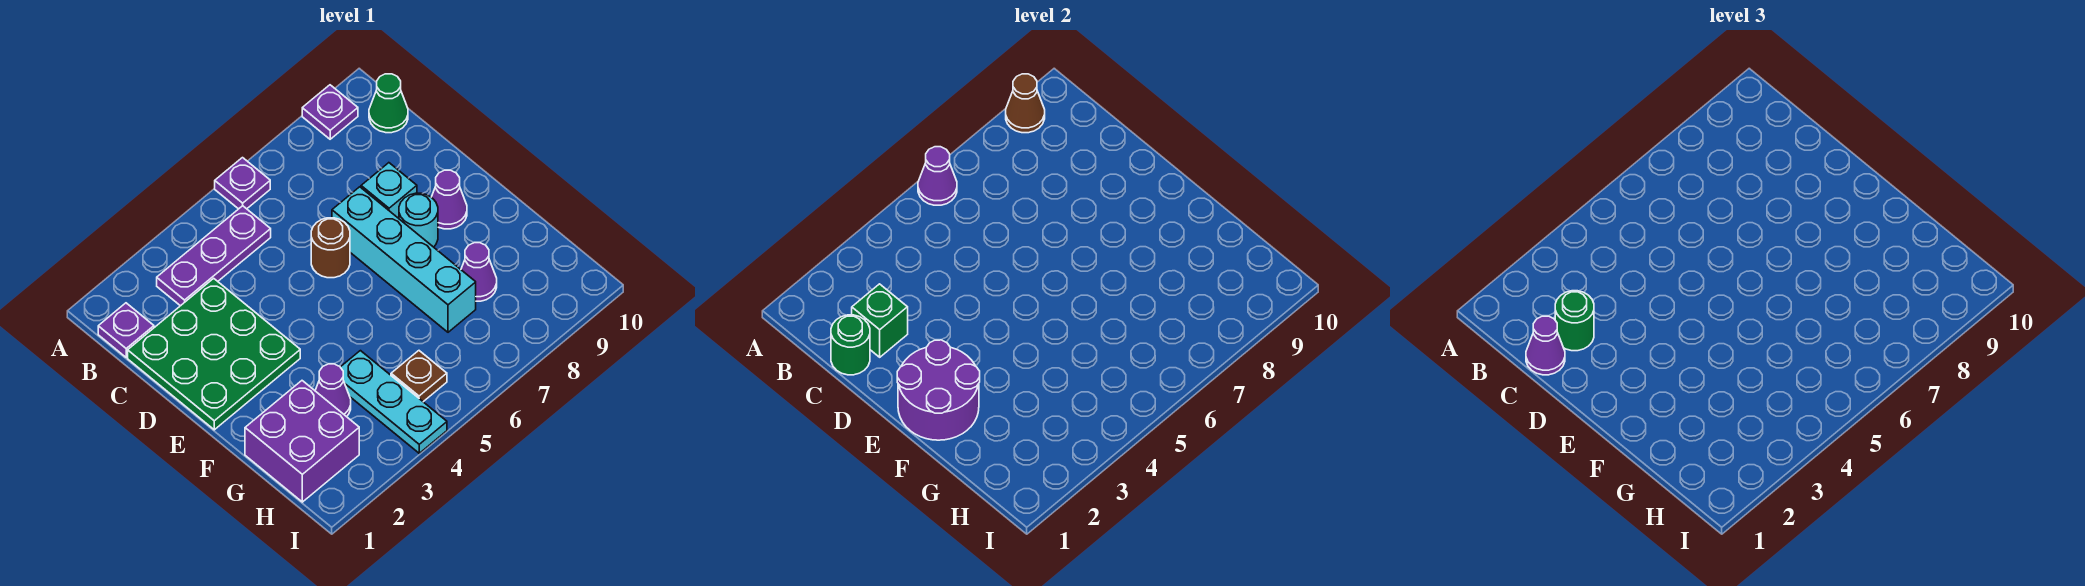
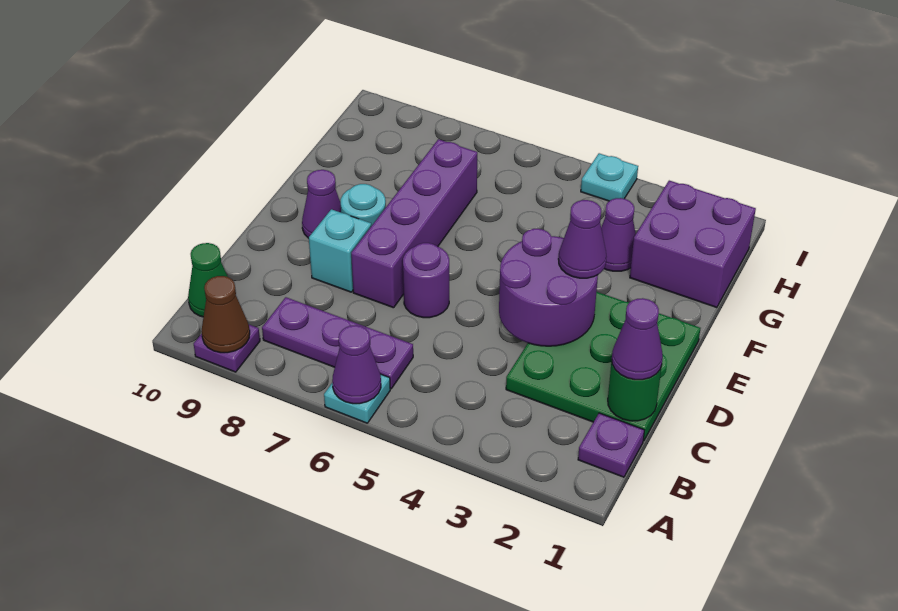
purple plate A6 level 1 -> cyan plate A6 level 1
purple plate B3:B5 level 1 -> purple plate B6:B8 level 1
green brick C2 level 2 -> none
green round brick C2 level 3 -> none
brown round brick D6 level 1 -> purple round brick D6 level 1
cyan brick D7:G7 level 1 -> purple brick D7:G7 level 1
purple round brick E1:F2 level 2 -> purple round brick D3:E4 level 2
cyan plate G4:I4 level 1 -> cyan plate I4 level 1
purple cone G8 level 1 -> purple cone E3 level 3
brown plate H5 level 1 -> none

